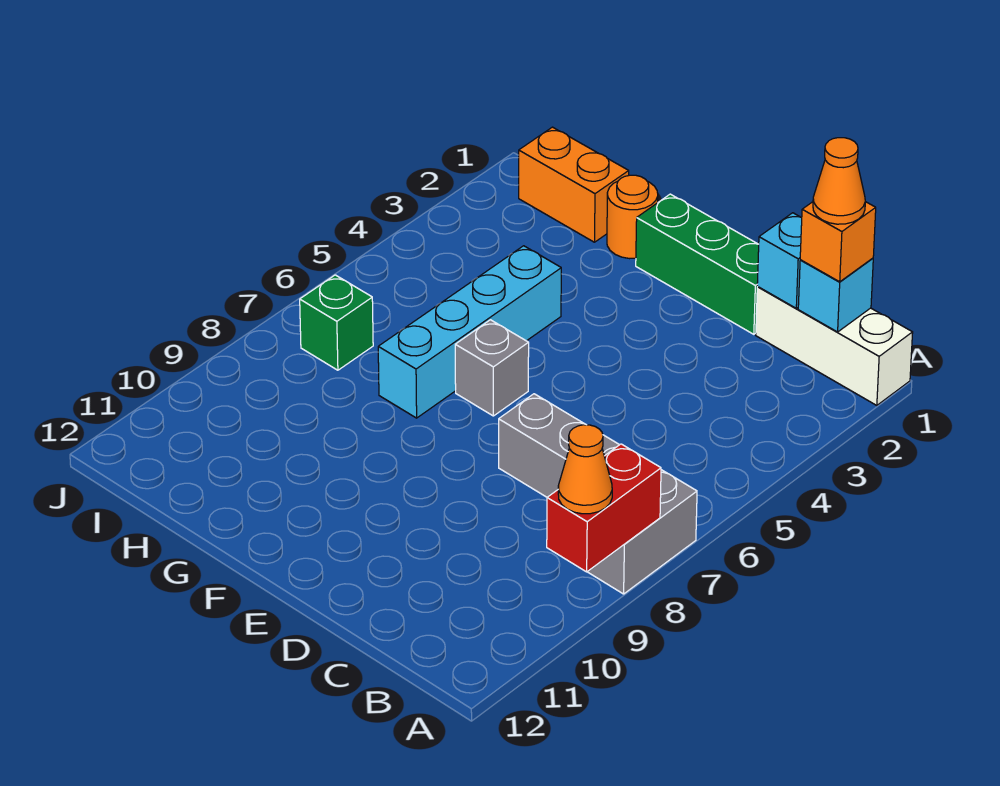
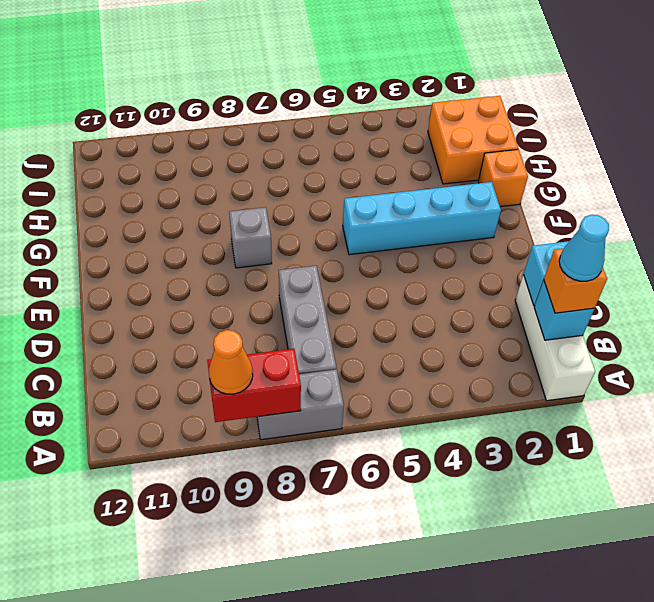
orange cone B1 level 4 -> cyan cone B1 level 4
green brick D1:F1 level 1 -> none
grey brick F6 level 1 -> grey brick F8 level 1
orange round brick G1 level 1 -> orange brick G1 level 1
cyan brick G4:G7 level 1 -> cyan brick F2:F5 level 1
orange brick H1:I1 level 1 -> orange brick H1:I2 level 1
green brick I7 level 1 -> none

